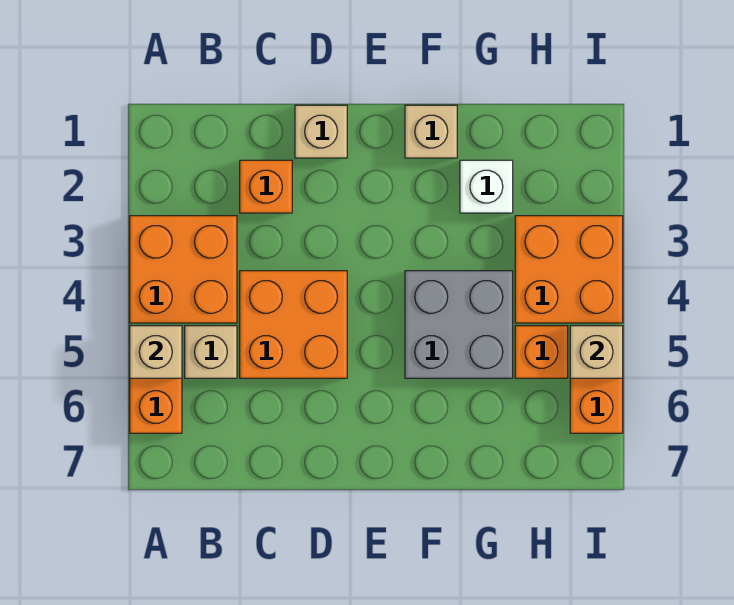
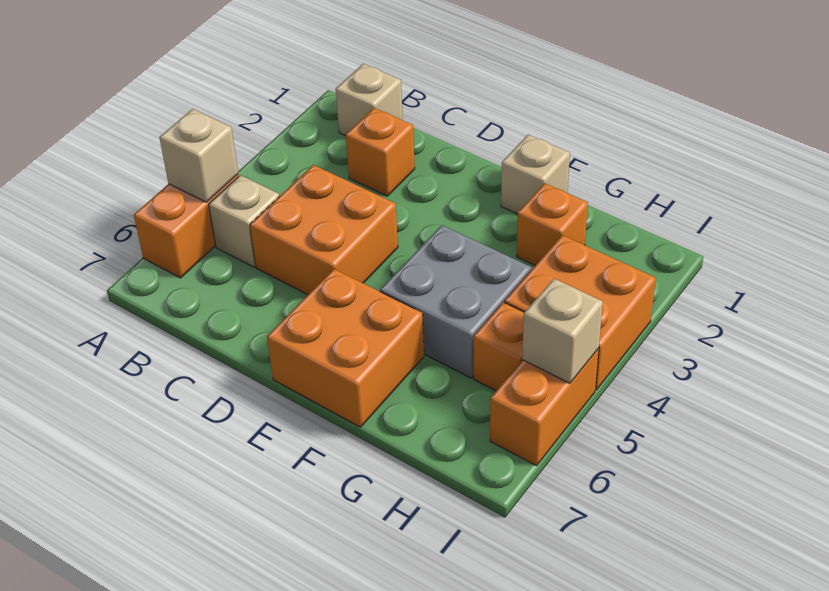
orange brick A3:B4 level 1 -> orange brick E6:F7 level 1
tan brick D1 level 1 -> tan brick B1 level 1
white brick G2 level 1 -> orange brick G2 level 1

